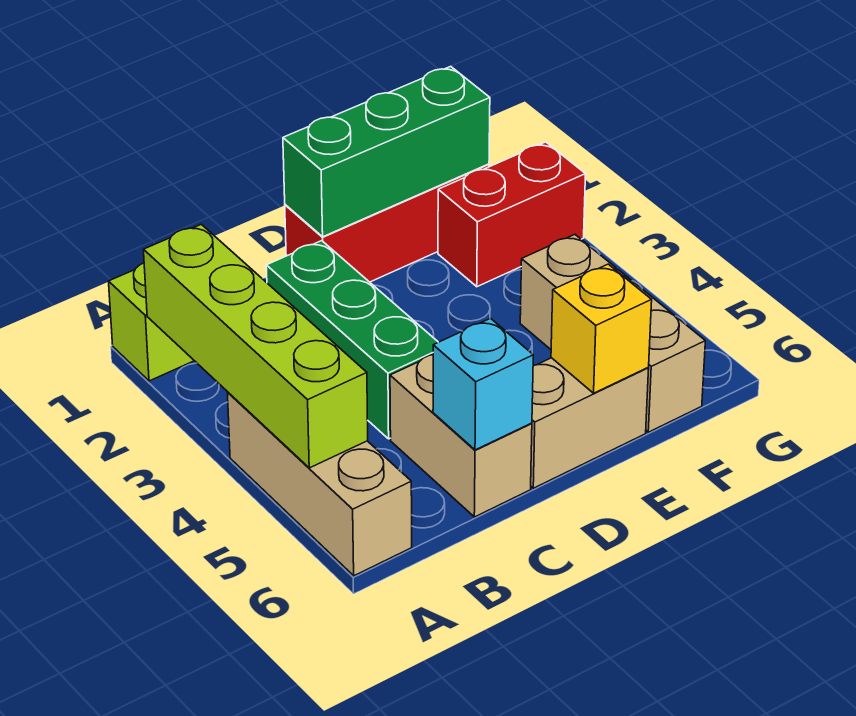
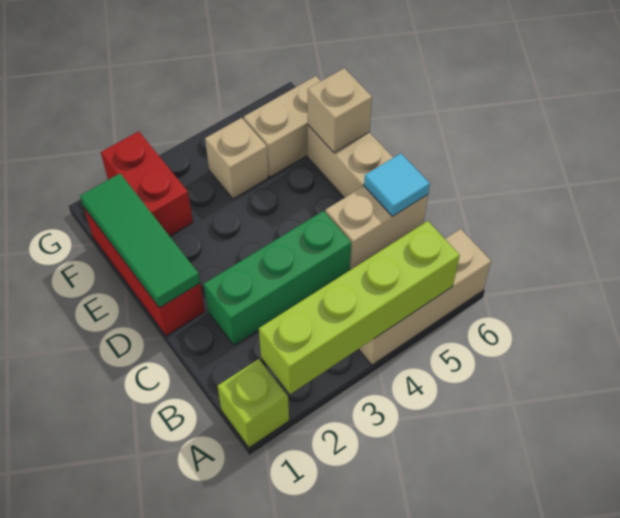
cyan brick C6 level 2 -> cyan tile C6 level 2
green brick D1:F1 level 2 -> green tile D1:F1 level 2
yellow brick E6 level 2 -> tan brick E6 level 2

